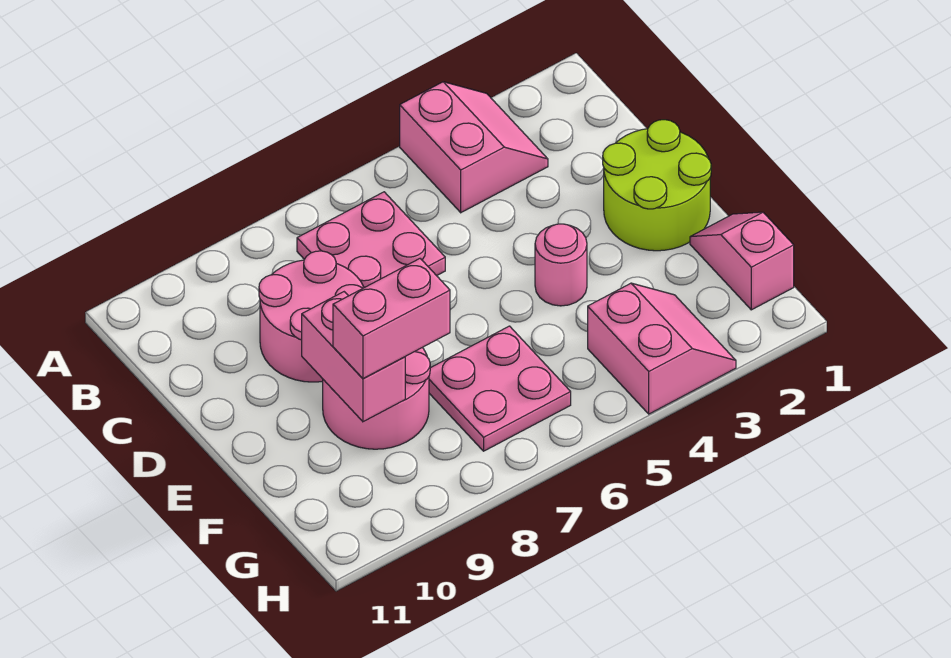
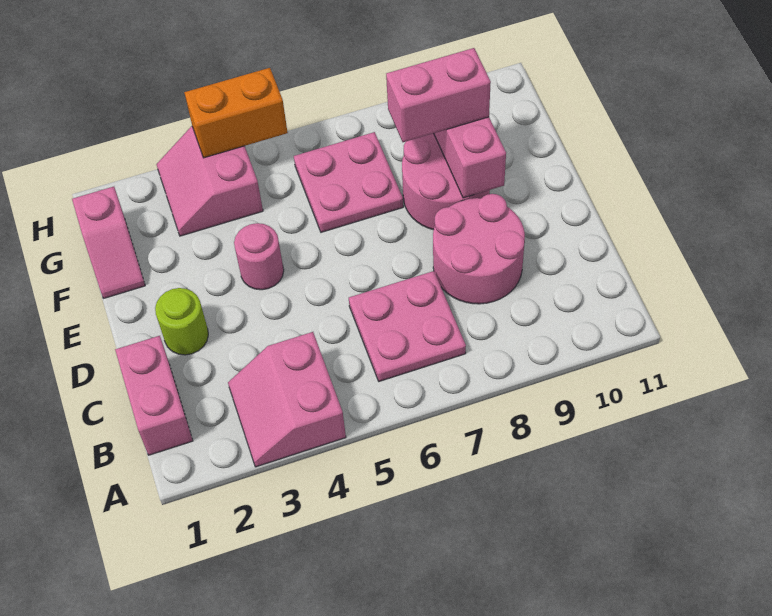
none -> pink brick B1:C1 level 1
lime round brick D1:E2 level 1 -> lime round brick D2 level 1
none -> orange brick H4:H5 level 2

